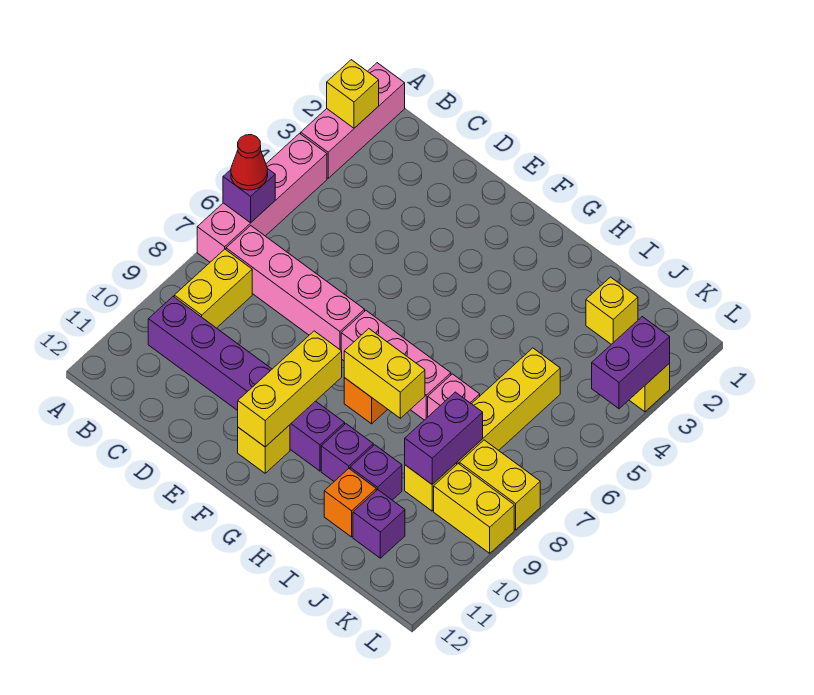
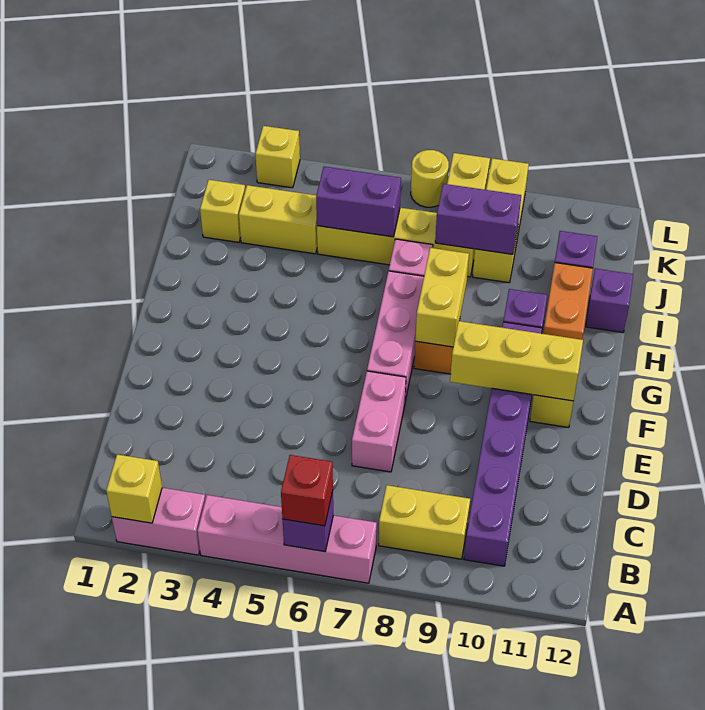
pink brick A1:A3 level 1 -> pink brick A2:A3 level 1
red cone A6 level 3 -> red brick A6 level 3
pink brick B7:E7 level 1 -> pink brick D7:E7 level 1
purple brick I10 level 1 -> purple brick I12 level 1
orange brick I11 level 1 -> orange brick H11:I11 level 1
none -> yellow brick J3:J4 level 1
purple brick L3:L4 level 2 -> purple brick J5:J6 level 2
none -> yellow round brick L7 level 1

